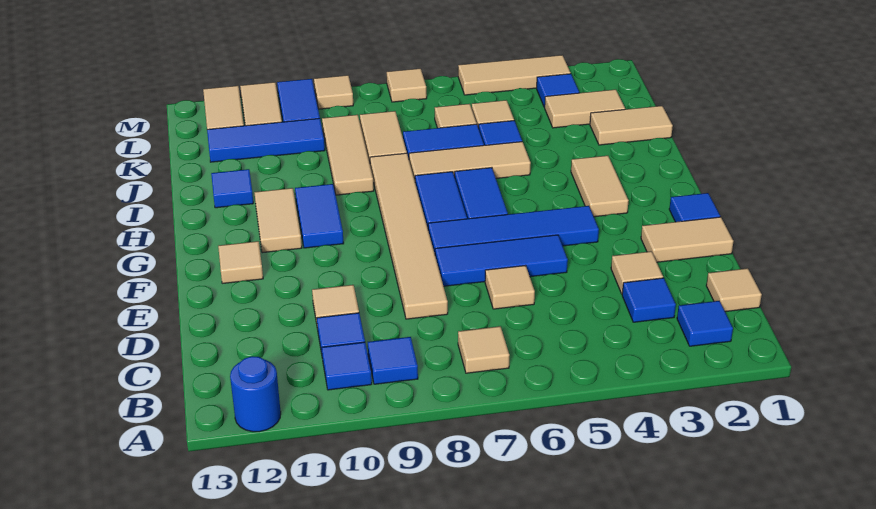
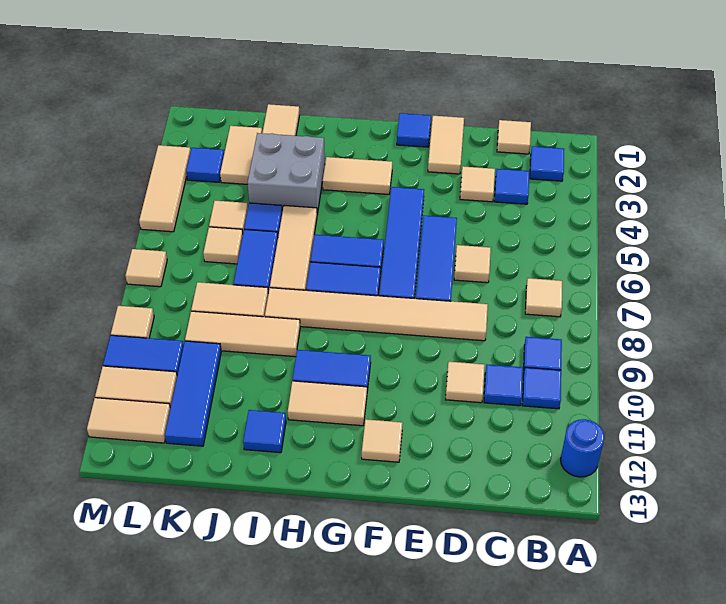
none -> grey brick I3:J4 level 1

